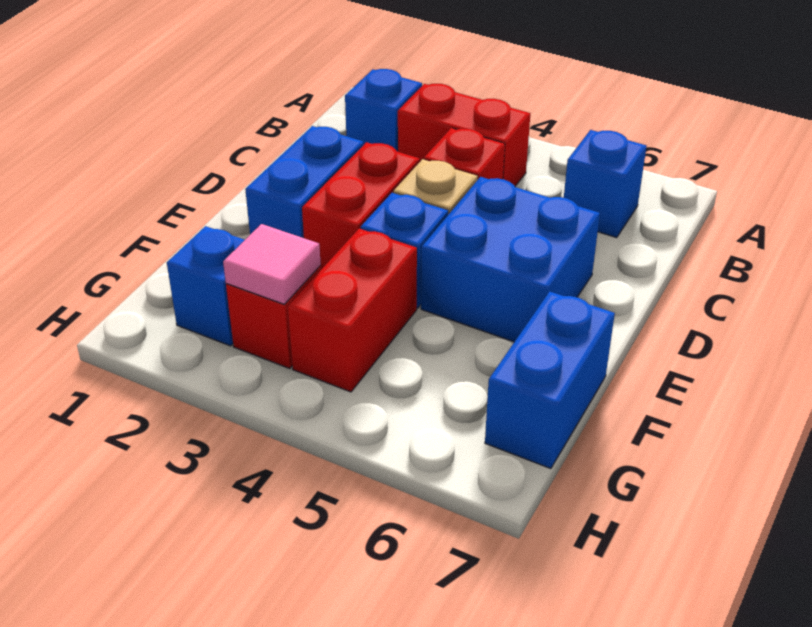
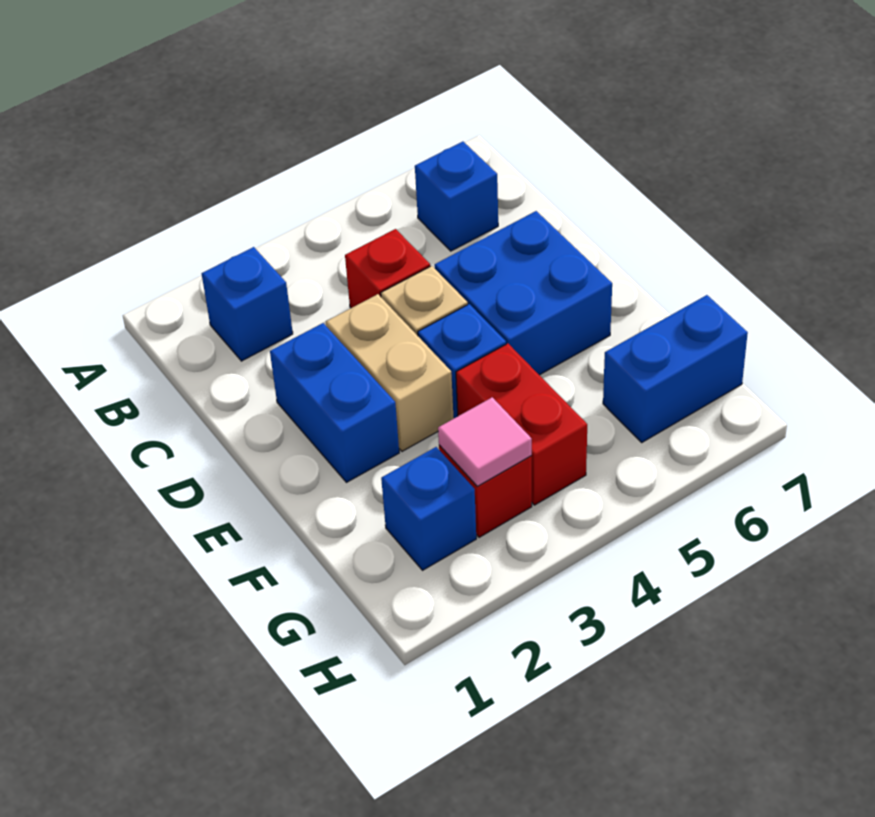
red brick B3:B4 level 1 -> none
red brick D3:E3 level 1 -> tan brick D3:E3 level 1
blue brick F7:G7 level 1 -> blue brick G6:G7 level 1

